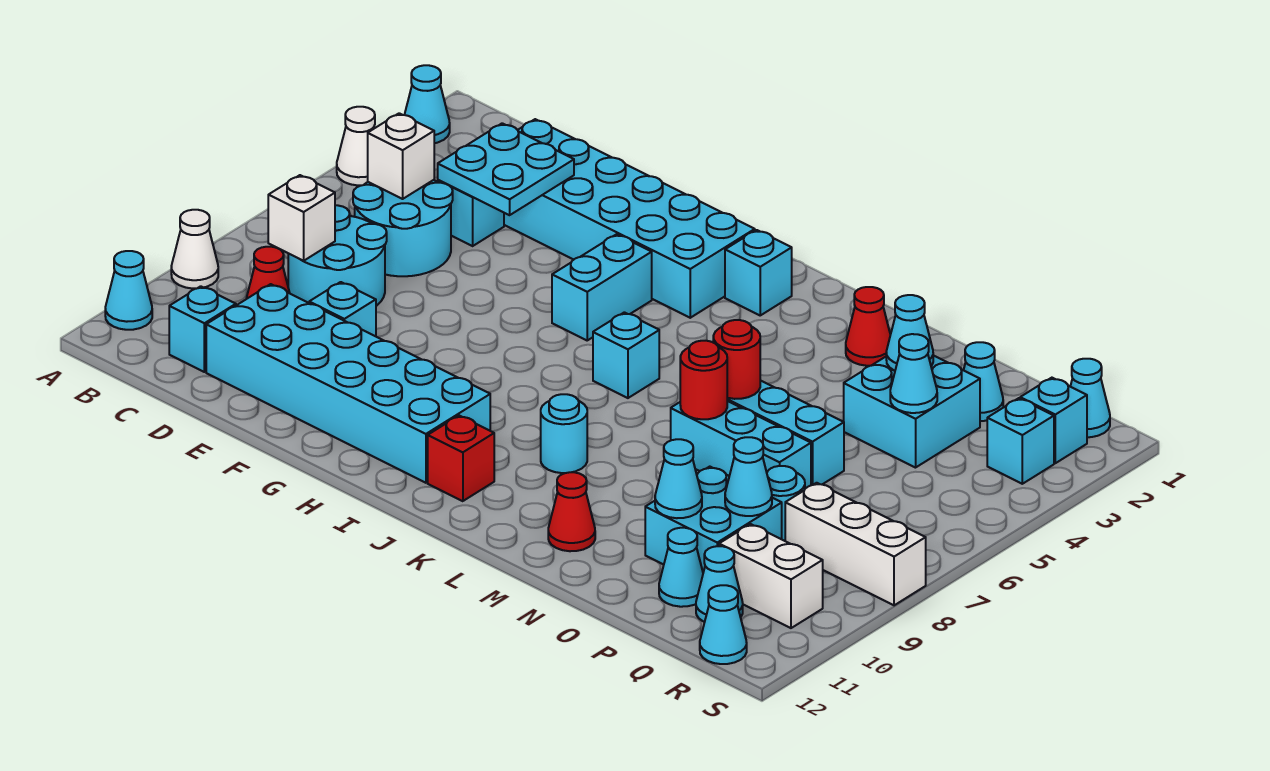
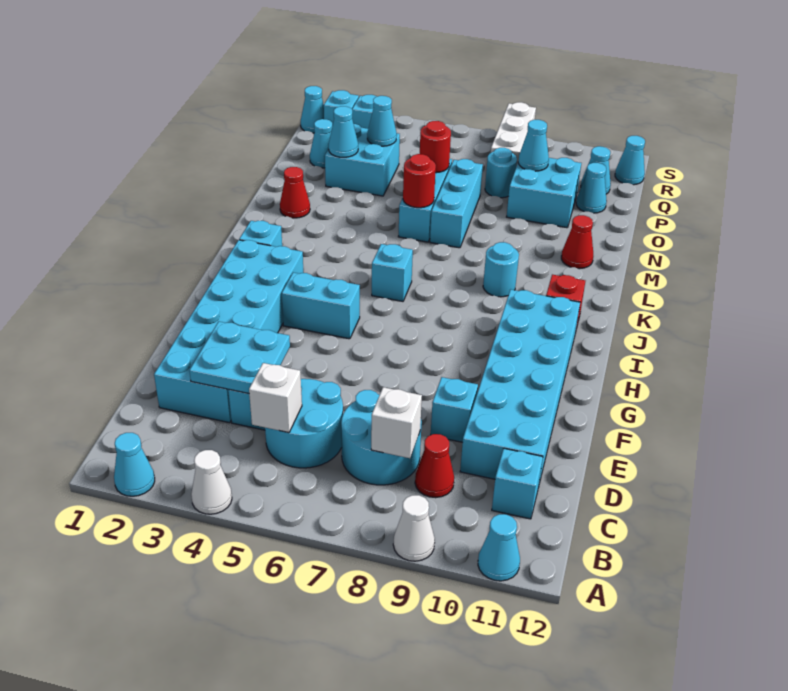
red round brick M7 level 2 -> red round brick O6 level 2
cyan cone O10 level 2 -> none
white brick Q10:R10 level 1 -> none

